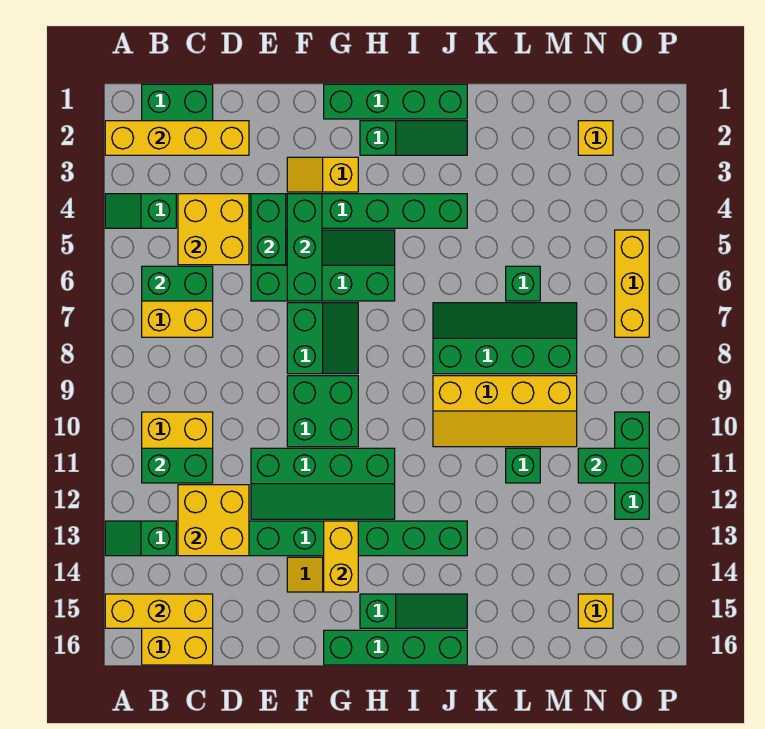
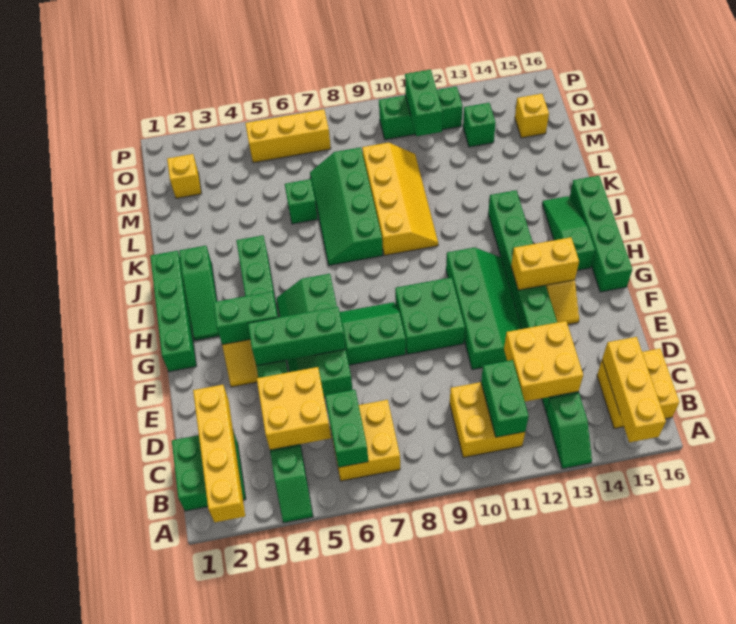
green brick E4:E5 level 2 -> green brick G3:G4 level 2
green slope H2:J2 level 1 top H -> green slope H2:J2 level 1 top J
green brick L11 level 1 -> green brick N13 level 1

